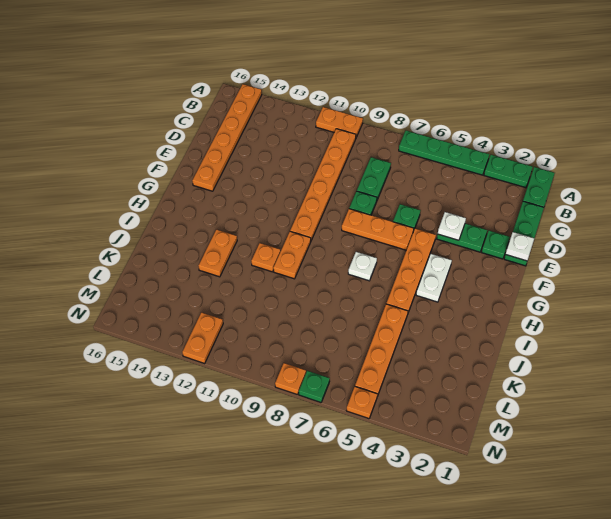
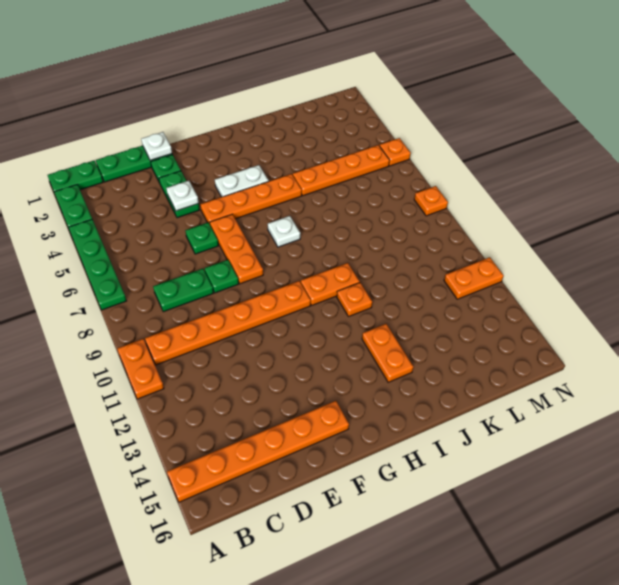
orange plate I13:J13 level 1 -> orange plate I13:I14 level 1
green plate N7 level 1 -> none

